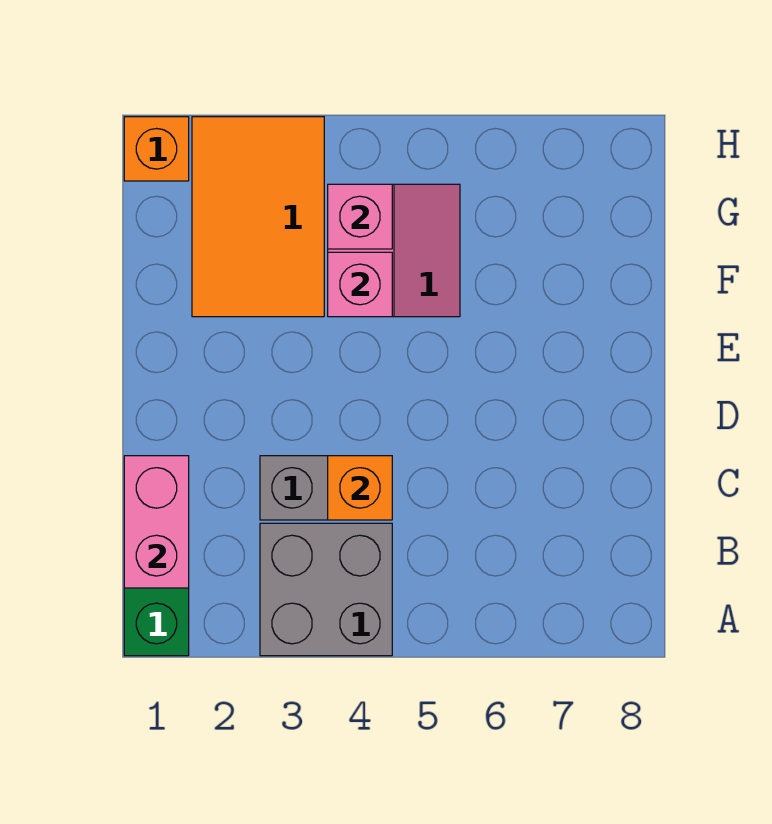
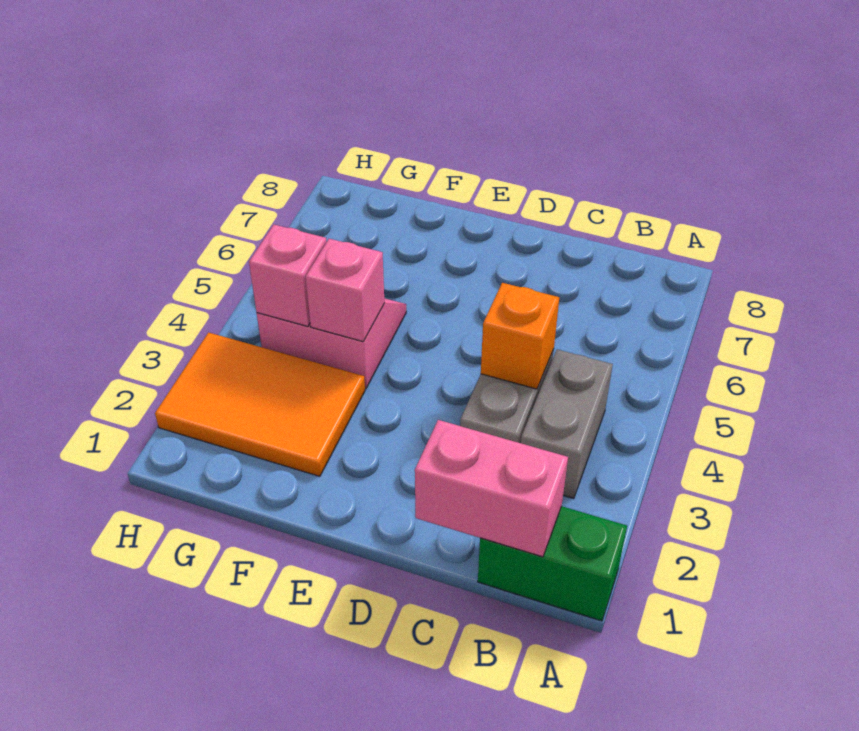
grey brick A3:B4 level 1 -> grey brick B3:B4 level 1
orange brick H1 level 1 -> none

